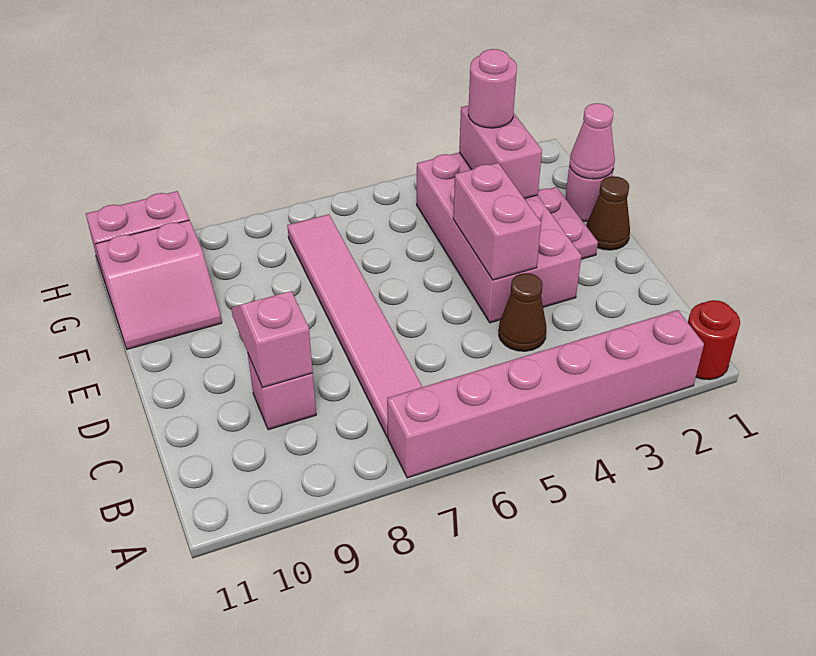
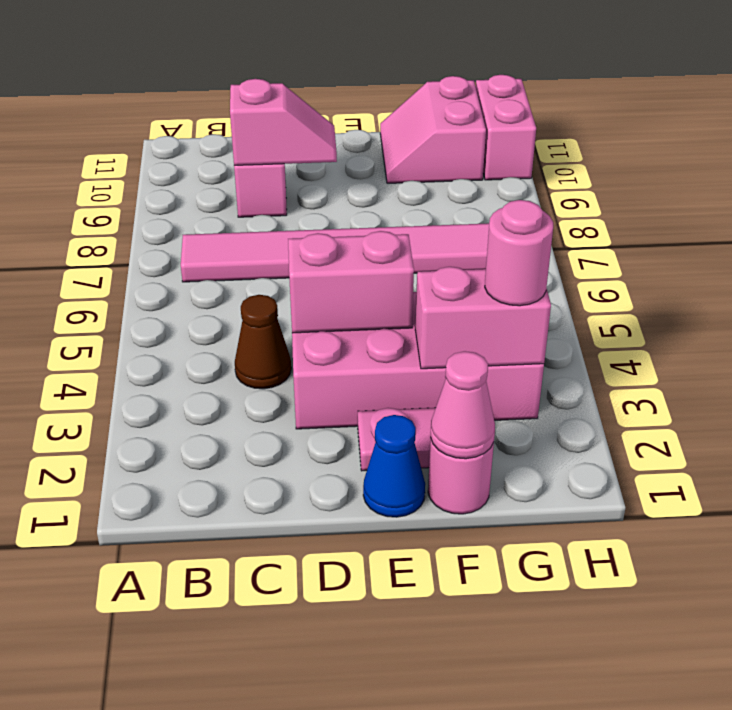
red round brick A1 level 1 -> none
pink brick A2:A7 level 1 -> none
brown cone E1 level 1 -> blue cone E1 level 1

